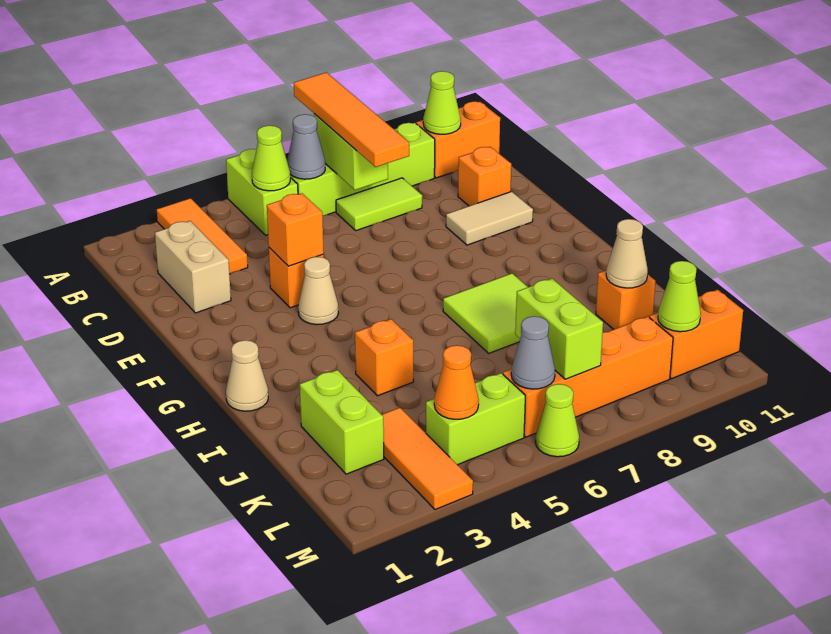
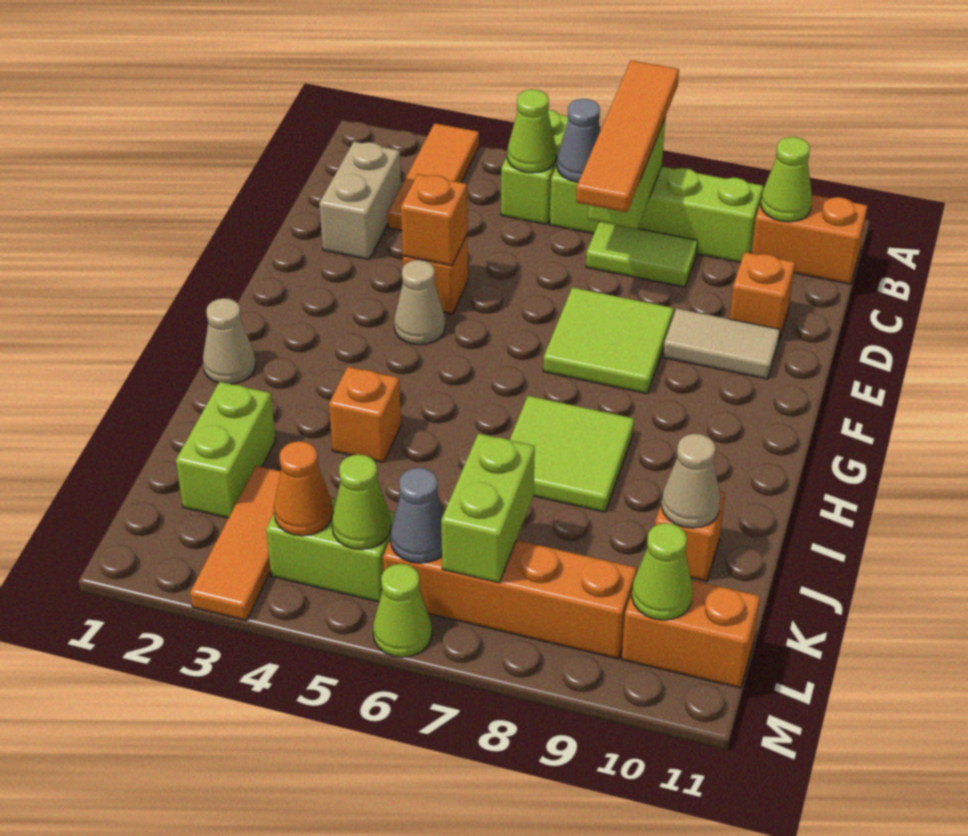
none -> lime tile E7:F8 level 1
none -> lime cone L5 level 2

